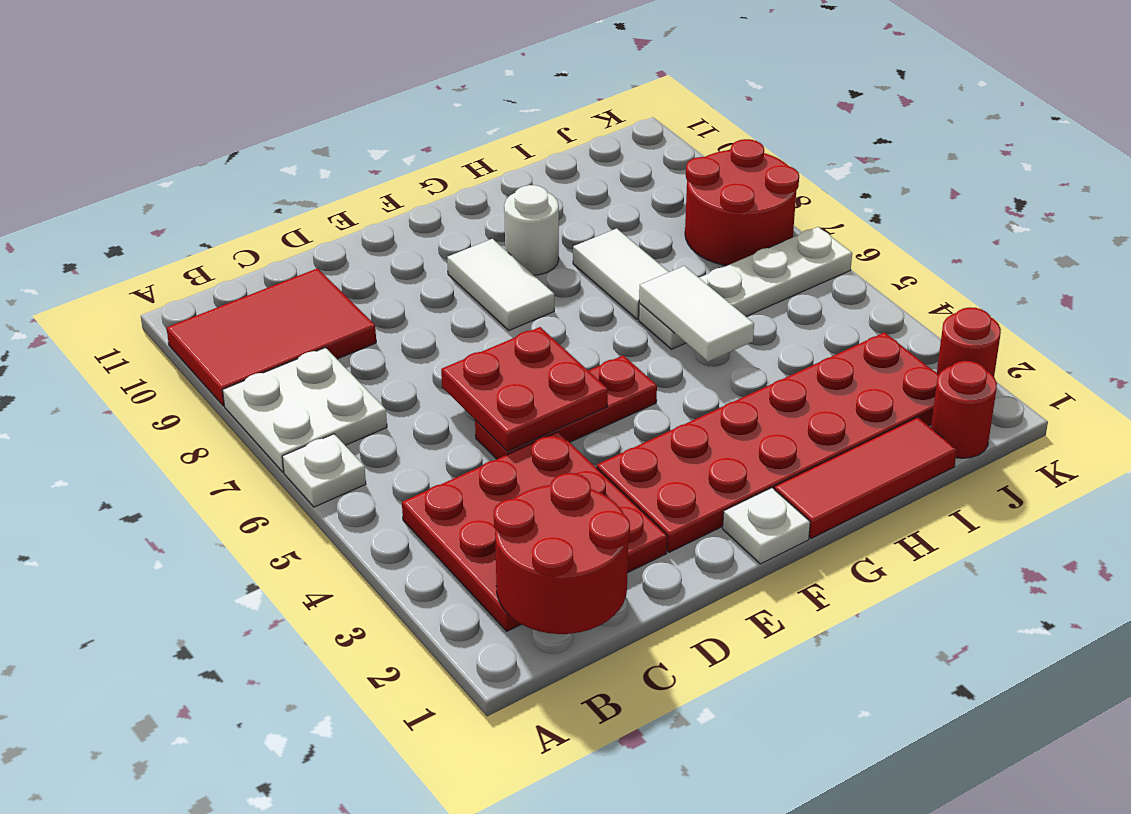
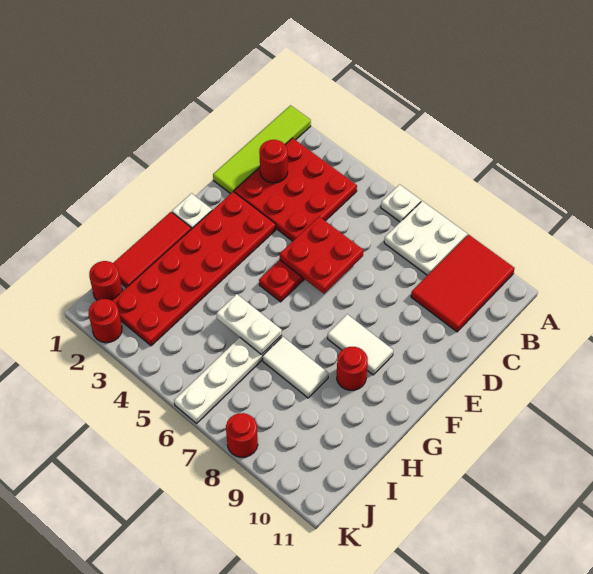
none -> lime tile A1:D1 level 1
red round brick B1:C2 level 2 -> red round brick C2 level 2
white round brick G9 level 1 -> red round brick G9 level 1
white tile H5:H6 level 2 -> white plate H5:H6 level 2
red round brick J7:K8 level 1 -> red round brick K8 level 1

